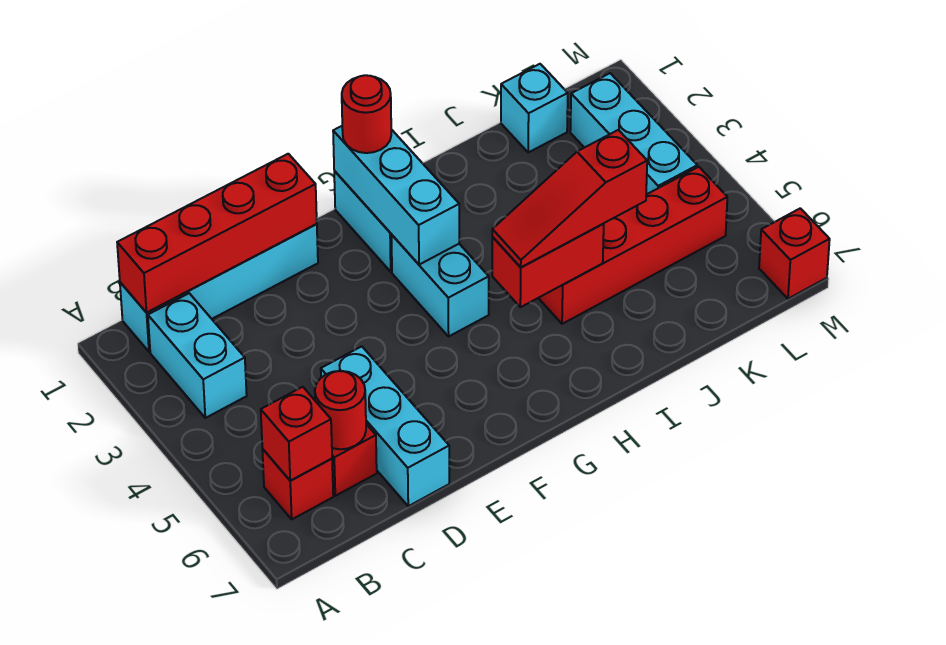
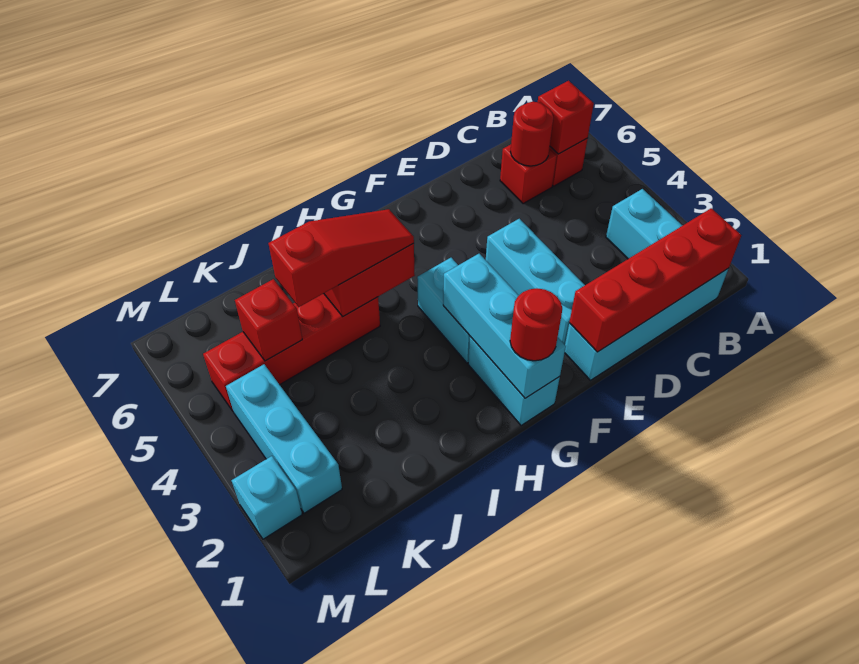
cyan brick D5:D7 level 1 -> cyan brick E2:E4 level 1
cyan brick K1 level 1 -> cyan brick M2 level 1
red brick M7 level 1 -> red brick K5 level 2

